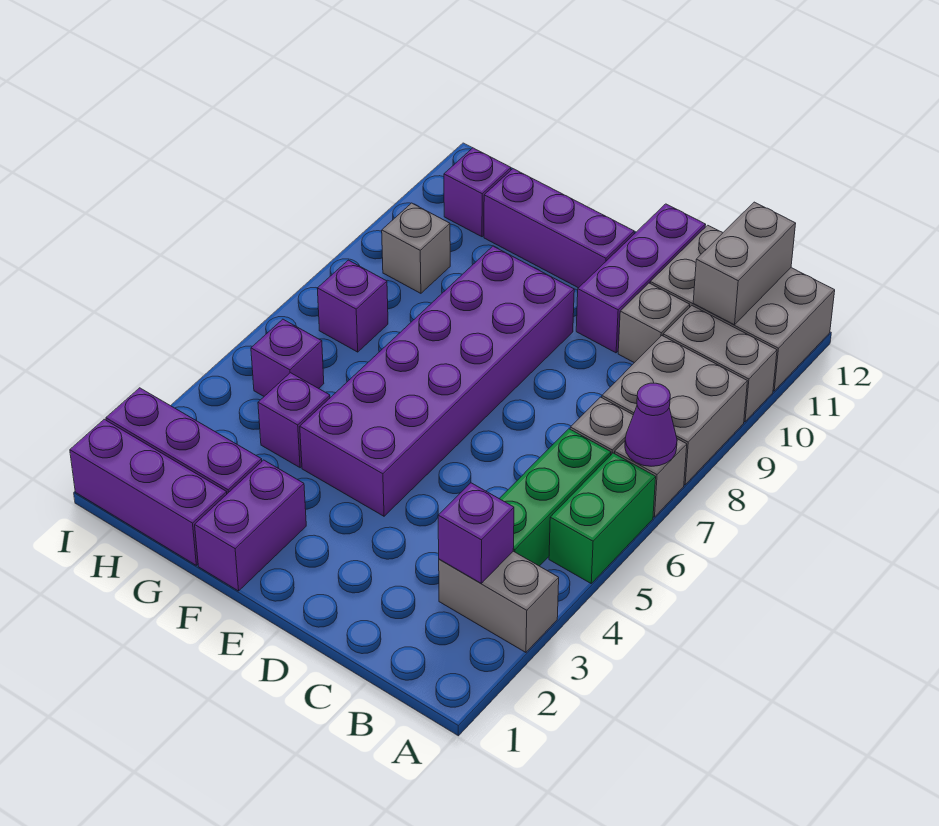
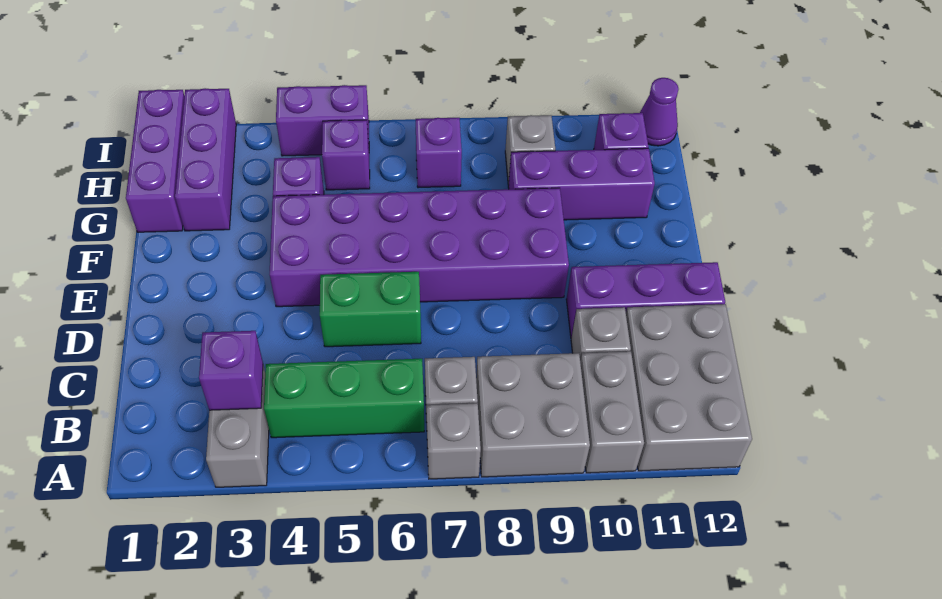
green brick A5:A6 level 1 -> green brick D5:D6 level 1
purple cone A7 level 2 -> purple cone I12 level 1
grey brick B11:B12 level 2 -> none
purple brick E11:G11 level 1 -> purple brick G9:G11 level 1
purple brick F1:F2 level 1 -> purple brick I4:I5 level 1

